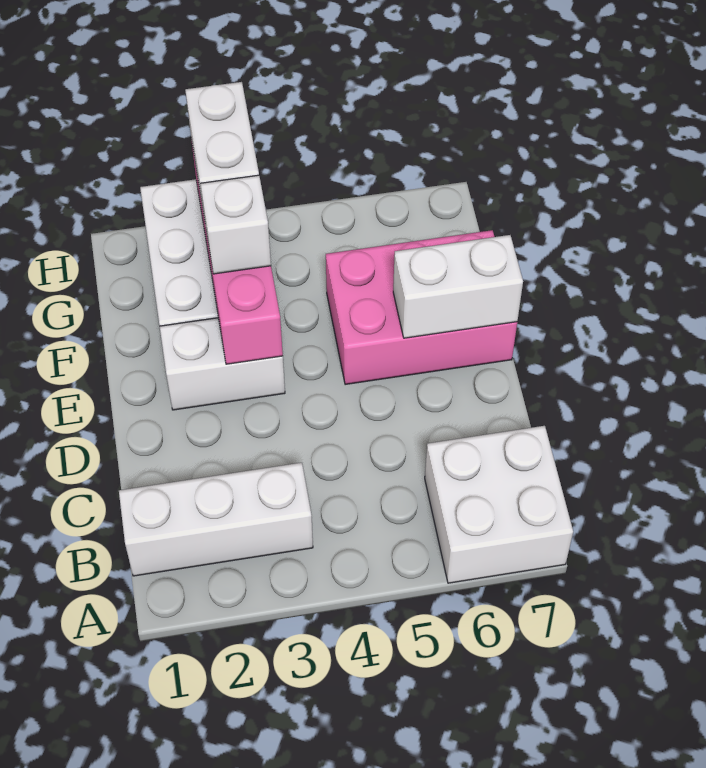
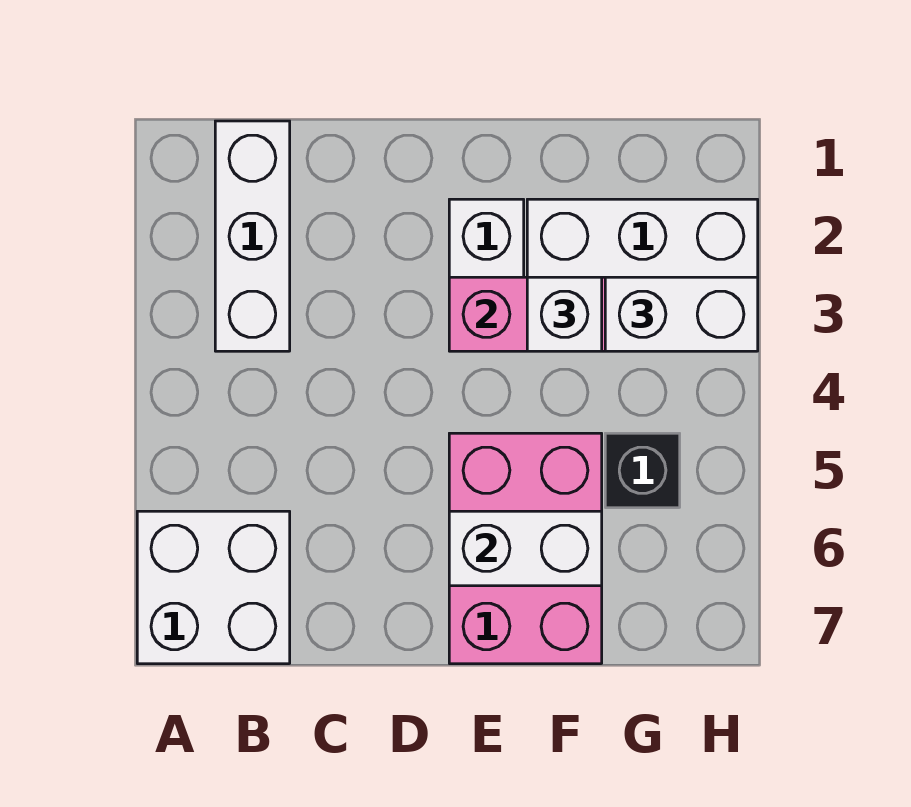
white brick E6:E7 level 2 -> white brick E6:F6 level 2
none -> black brick G5 level 1

